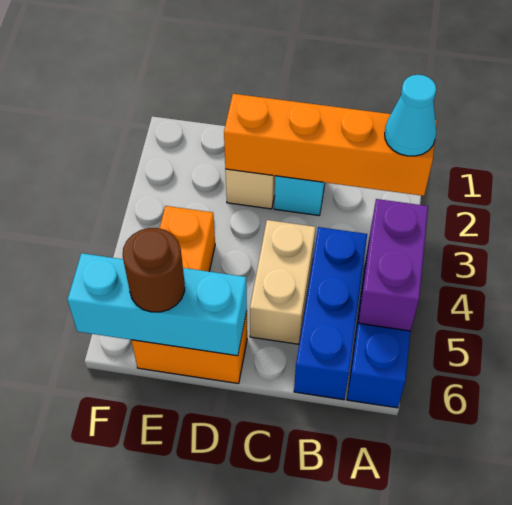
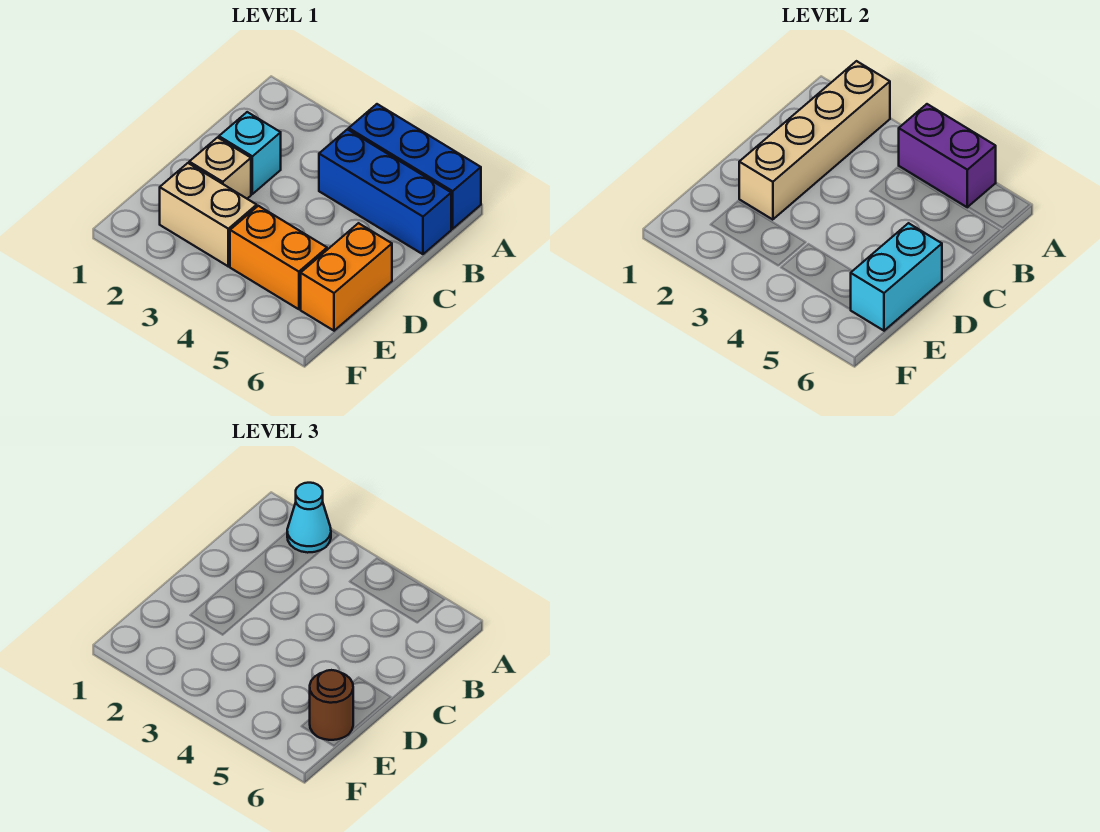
orange brick A2:D2 level 2 -> tan brick A2:D2 level 2
tan brick C4:C5 level 1 -> tan brick E2:E3 level 1
cyan brick D6:F6 level 2 -> cyan brick D6:E6 level 2

